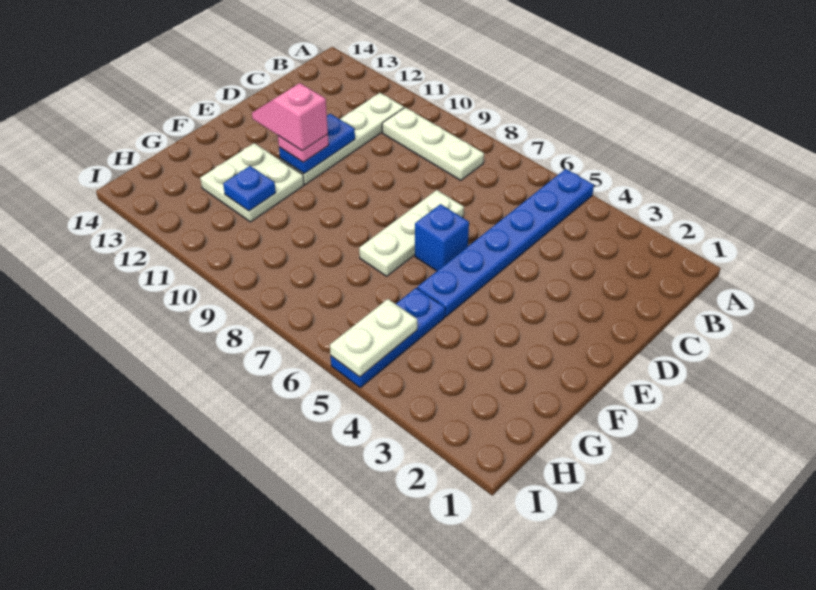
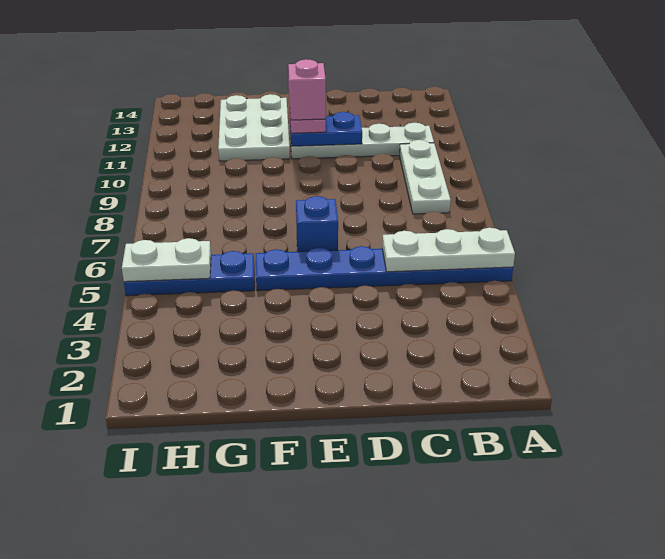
white plate D7:F7 level 1 -> white plate A5:C5 level 2
white plate F11:G12 level 1 -> white plate F11:G13 level 1
blue plate G11 level 2 -> none

